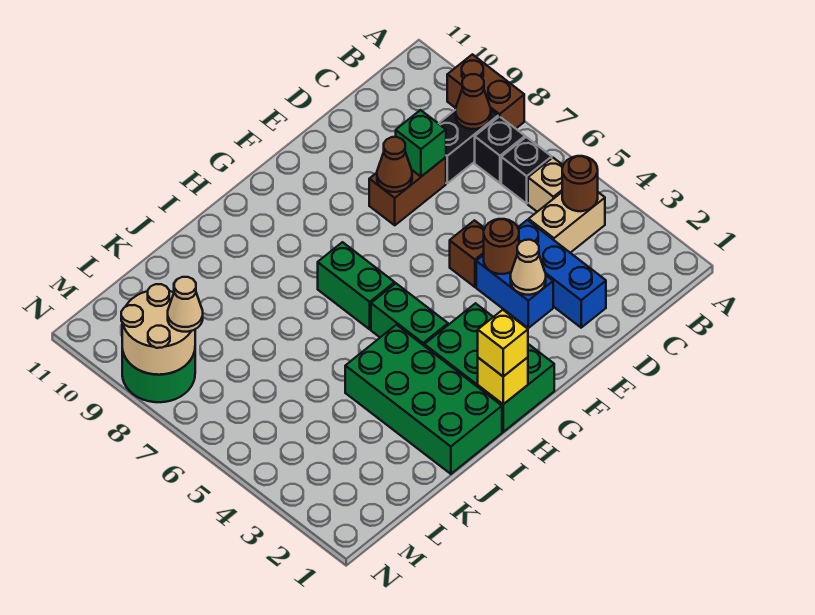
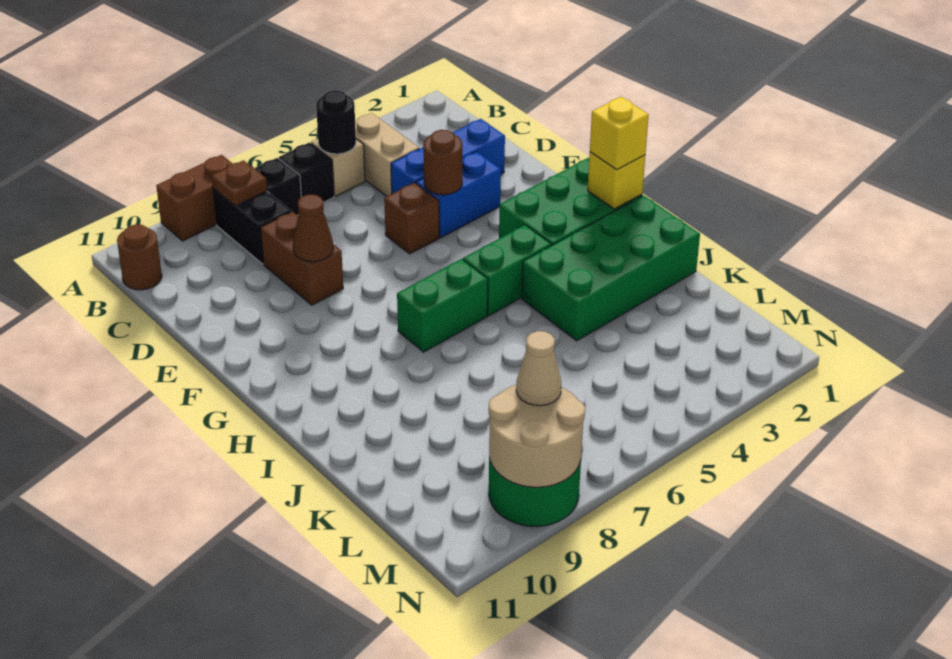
brown round brick B4 level 2 -> brown round brick B11 level 1
none -> black round brick B5 level 2
brown cone B8 level 2 -> brown plate B8 level 2
green brick D8 level 2 -> none
tan cone E3 level 2 -> none

